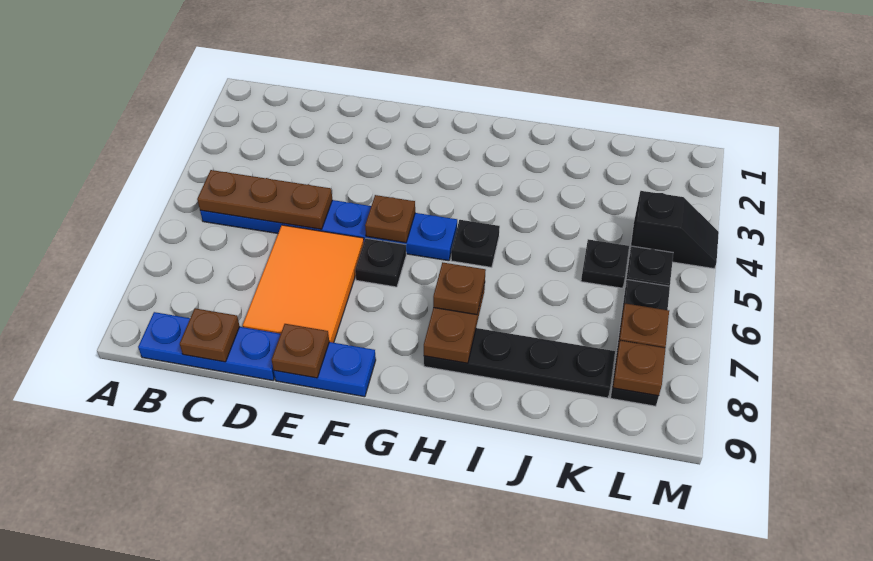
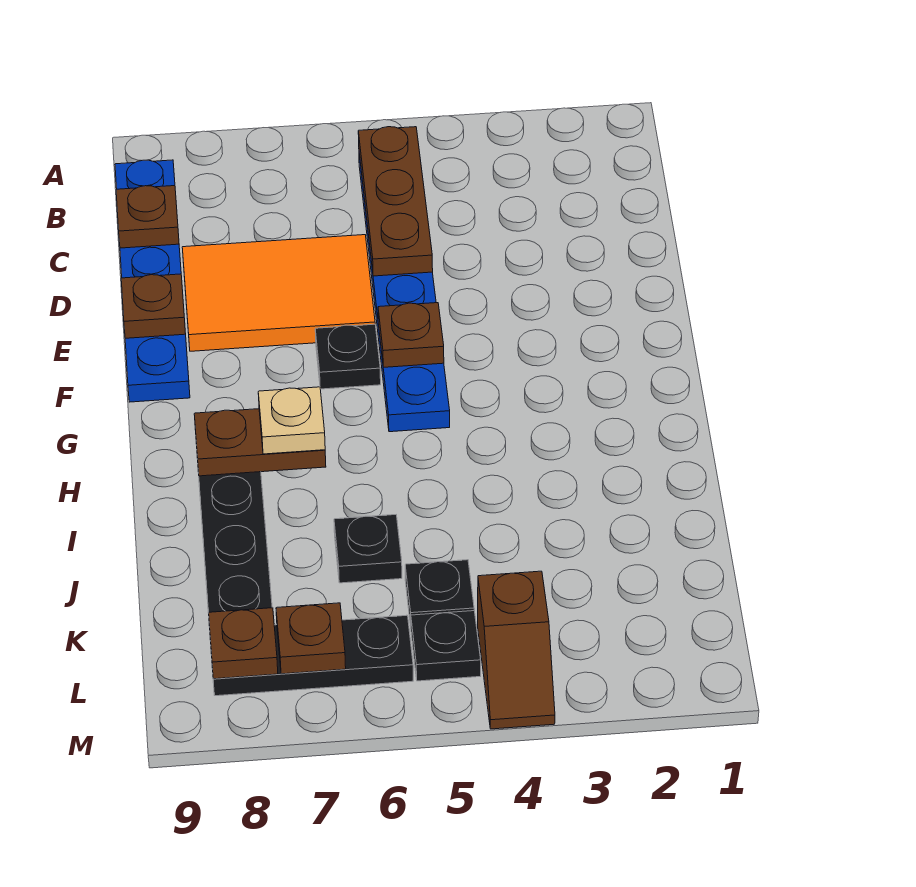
black plate H5 level 1 -> black plate J6 level 1
brown plate H7 level 3 -> tan plate H7 level 3
black slope L4:M4 level 1 top L -> brown slope L4:M4 level 1 top L

